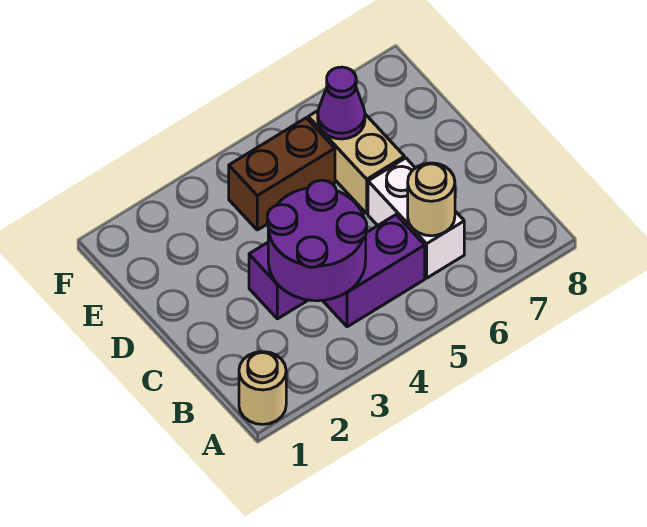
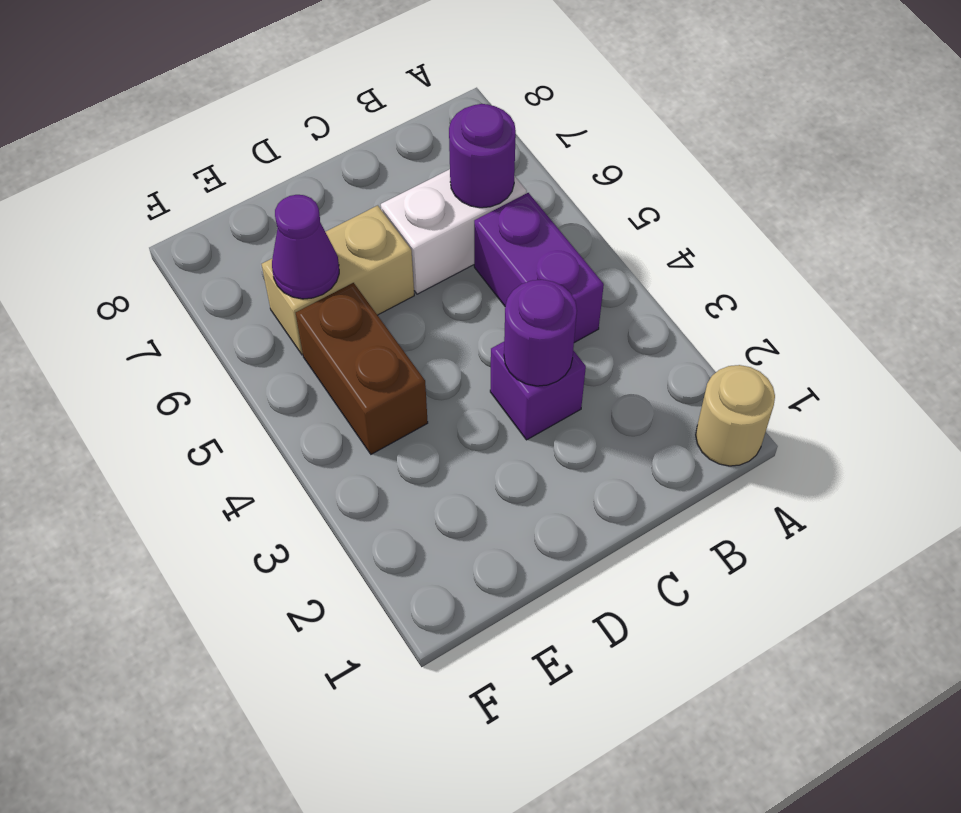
purple round brick B3:C4 level 2 -> purple round brick C3 level 2
tan round brick B6 level 2 -> purple round brick B6 level 2

